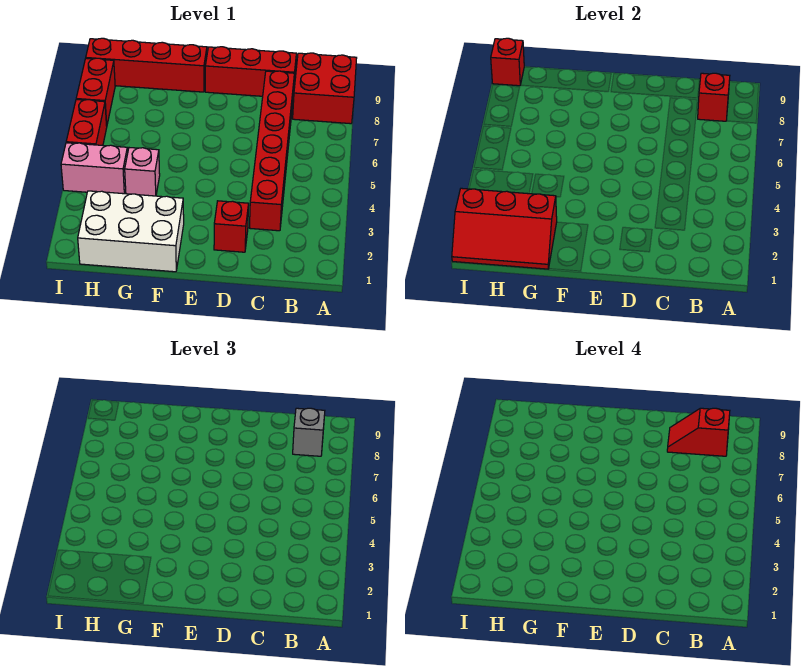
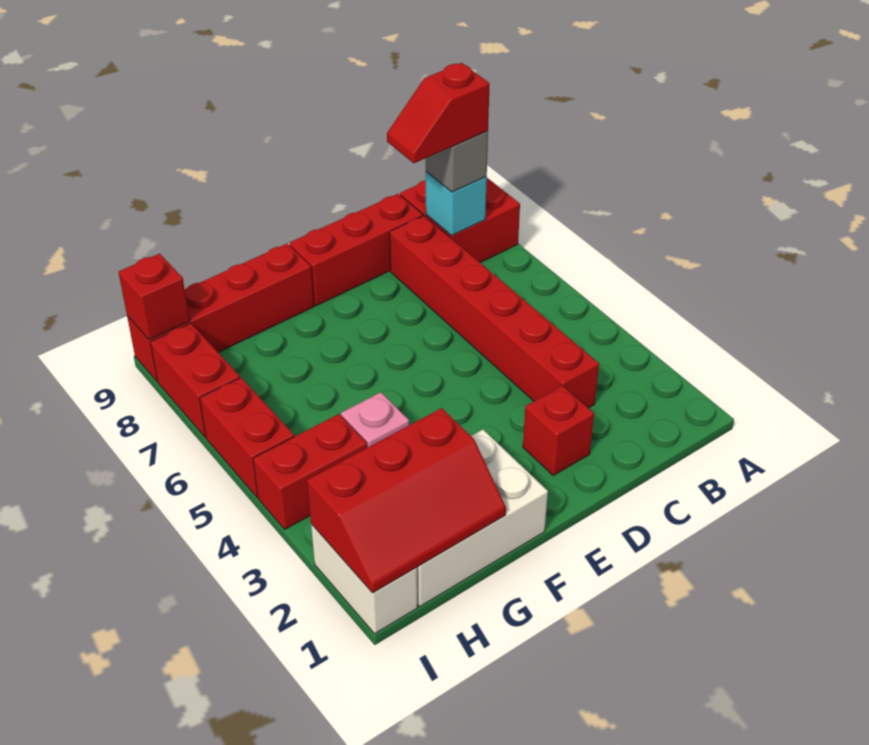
red brick B8 level 2 -> cyan brick B8 level 2
pink brick H4:I4 level 1 -> red brick H4:I4 level 1
none -> white brick I1:I2 level 1

